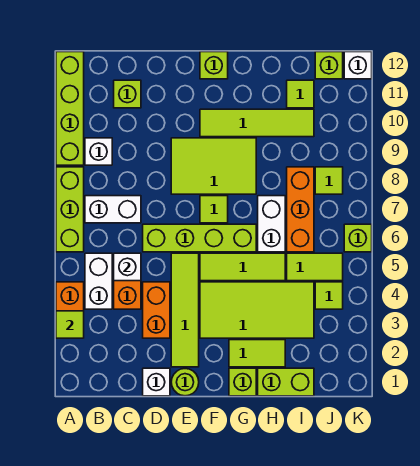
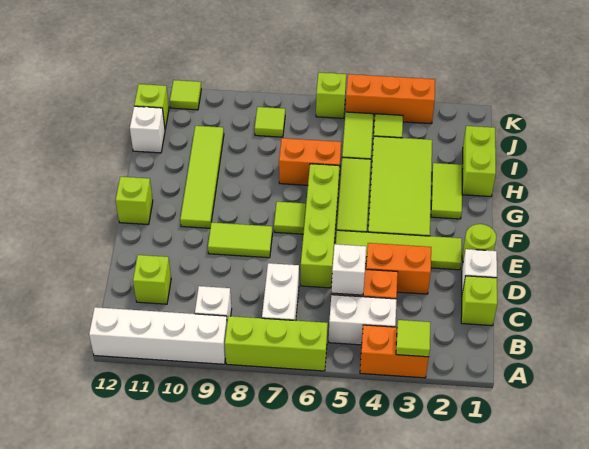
lime brick A9:A12 level 1 -> white brick A9:A12 level 1
lime tile E8:G9 level 1 -> lime tile E8:E9 level 1
lime brick G1 level 1 -> lime brick C1 level 1
white brick H6:H7 level 1 -> orange brick H6:H7 level 1
orange brick I6:I8 level 1 -> orange brick K3:K5 level 1
lime tile I11 level 1 -> lime tile K11 level 1
white brick K12 level 1 -> white brick I12 level 1

